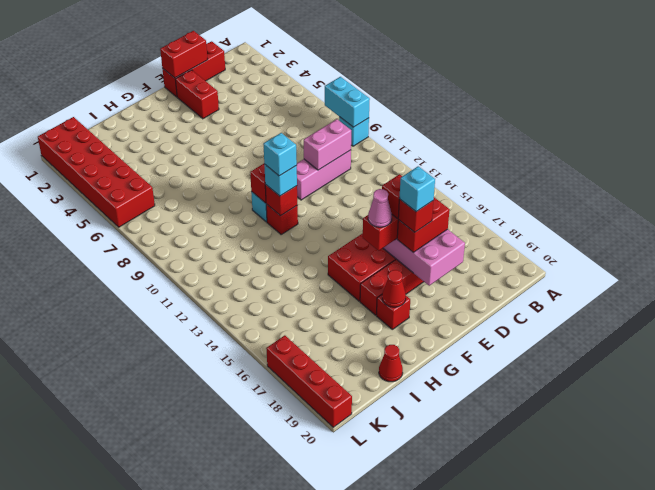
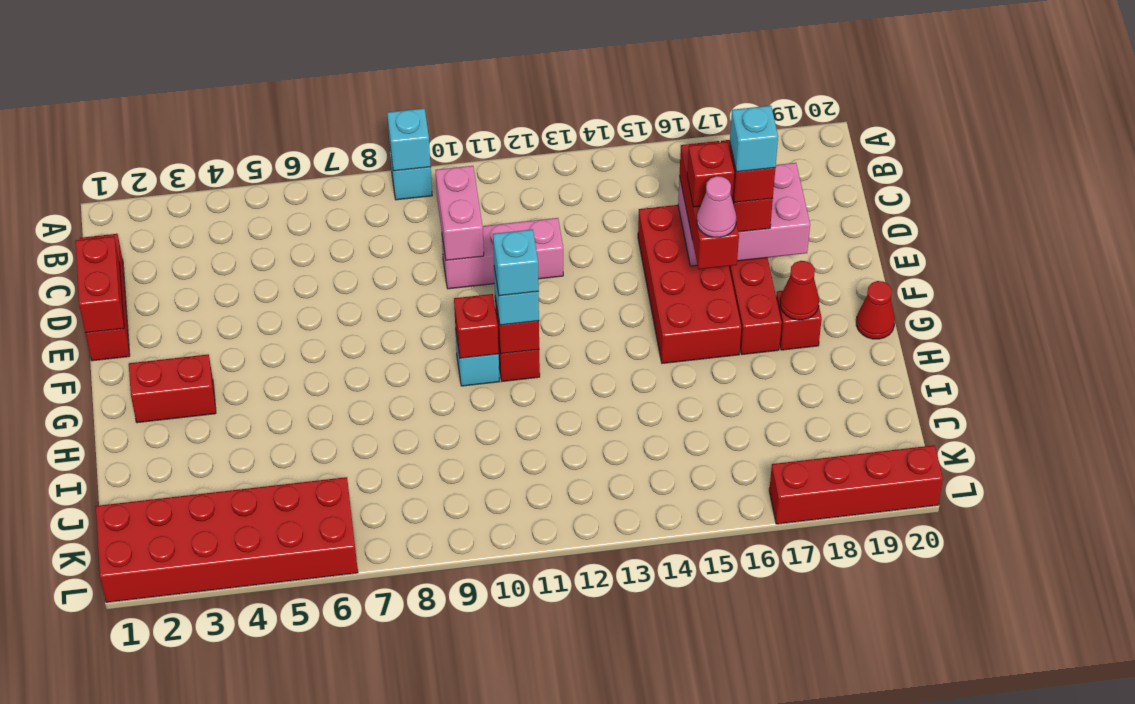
cyan brick A8:A9 level 2 -> cyan brick A9 level 2
pink brick C10:E10 level 1 -> pink brick D10:D12 level 1
red brick E2:E3 level 1 -> red brick G2:G3 level 1
red cone I20 level 1 -> red cone G20 level 1

